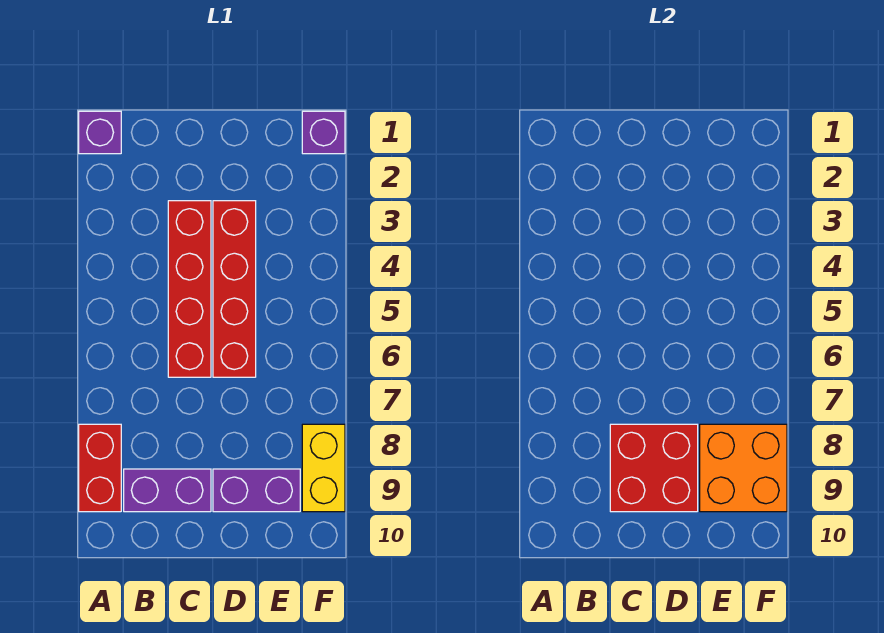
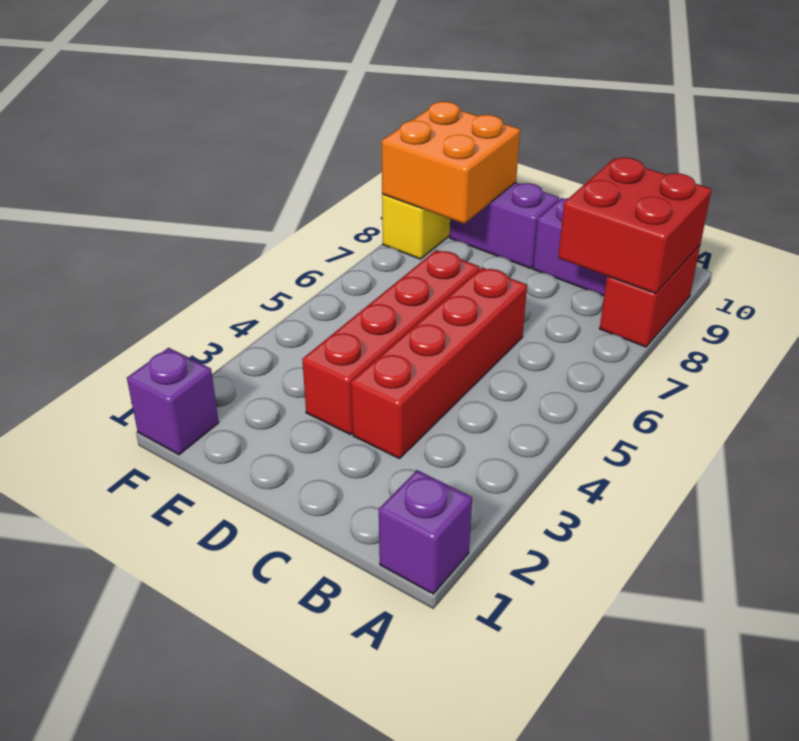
red brick C8:D9 level 2 -> red brick A8:B9 level 2

